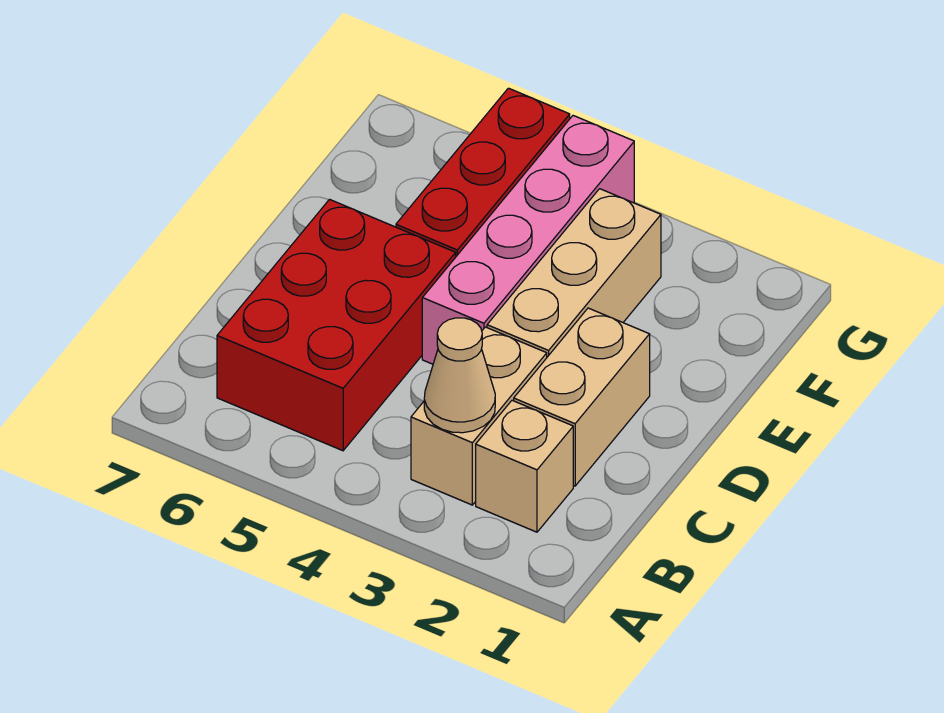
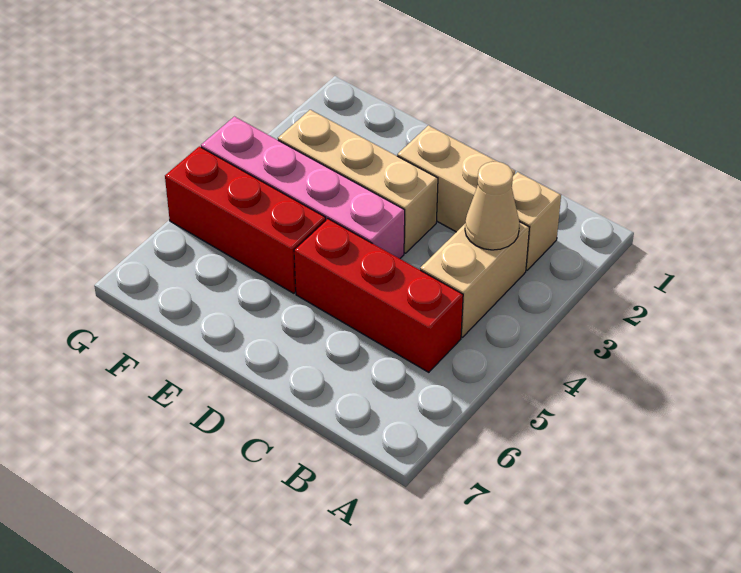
tan brick B3:C3 level 1 -> tan brick B3:B4 level 1
red brick B5:D6 level 1 -> red brick B5:D5 level 1

